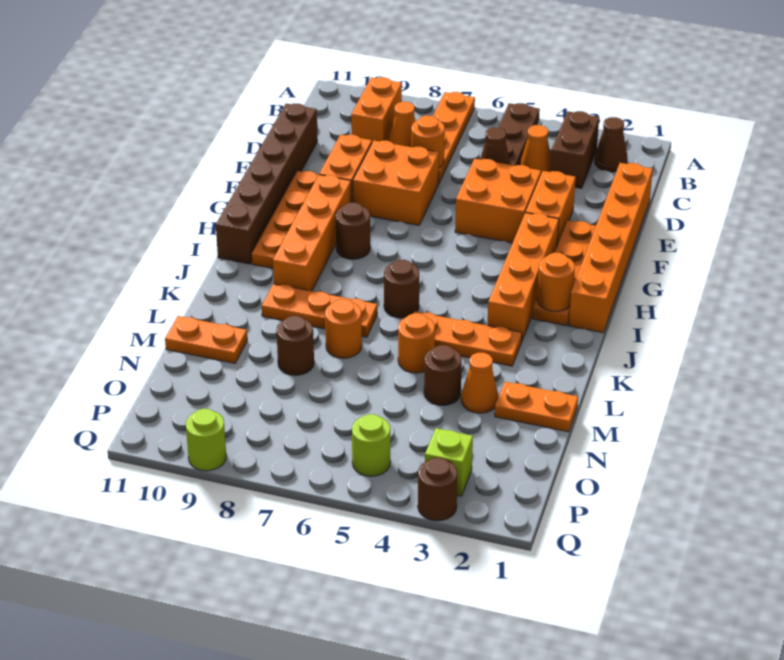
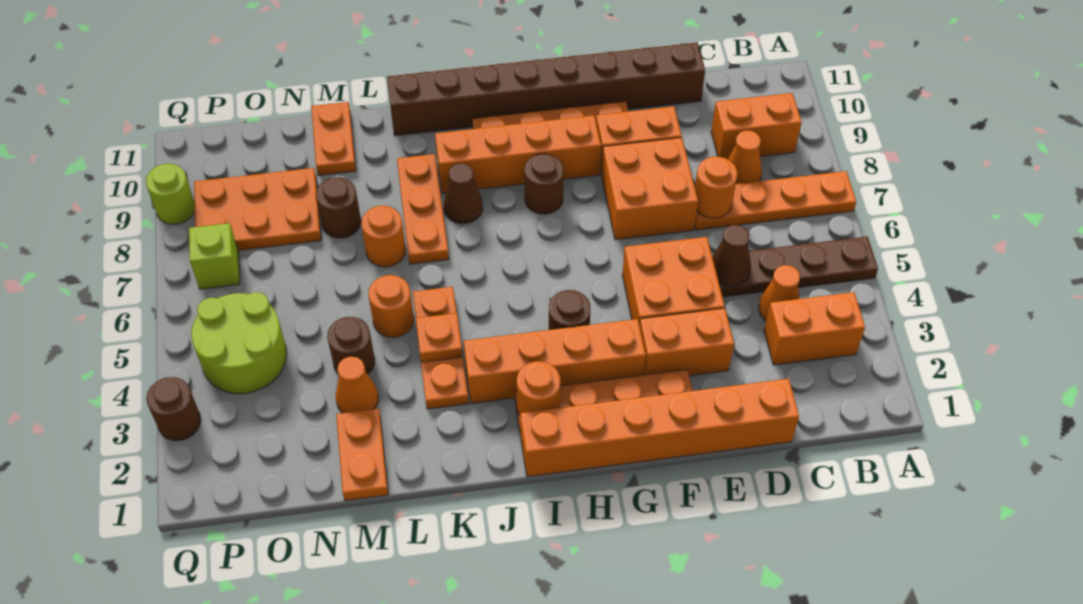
brown cone B2 level 1 -> brown cone J8 level 1
brown brick B3:C3 level 1 -> orange brick B3:C3 level 1
brown brick D11:I11 level 1 -> brown brick D11:K11 level 1
brown round brick J6 level 1 -> brown round brick H4 level 1
none -> orange plate K4 level 2
none -> orange plate N8:P9 level 1
lime brick P3 level 1 -> lime brick P7 level 1
lime round brick P5 level 1 -> lime round brick O4:P5 level 1

